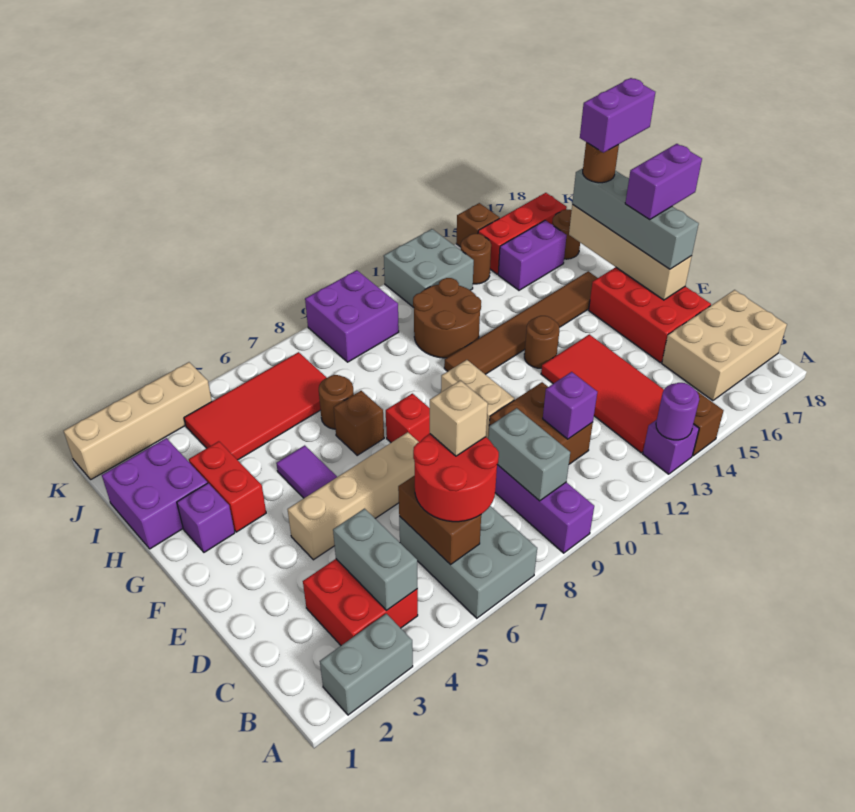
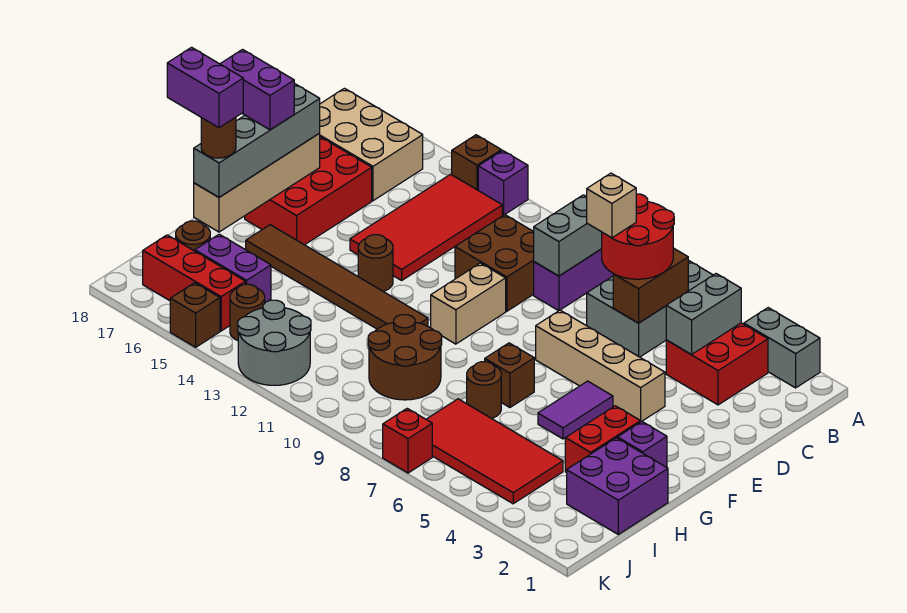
purple round brick A13 level 2 -> none
purple brick C11 level 2 -> none
red brick F8 level 1 -> red brick K7 level 1
brown round brick H11:I12 level 1 -> brown round brick H9:I10 level 1
purple brick J9:K10 level 1 -> none
grey brick J12:K13 level 1 -> grey round brick J12:K13 level 1
tan brick K1:K4 level 1 -> none

